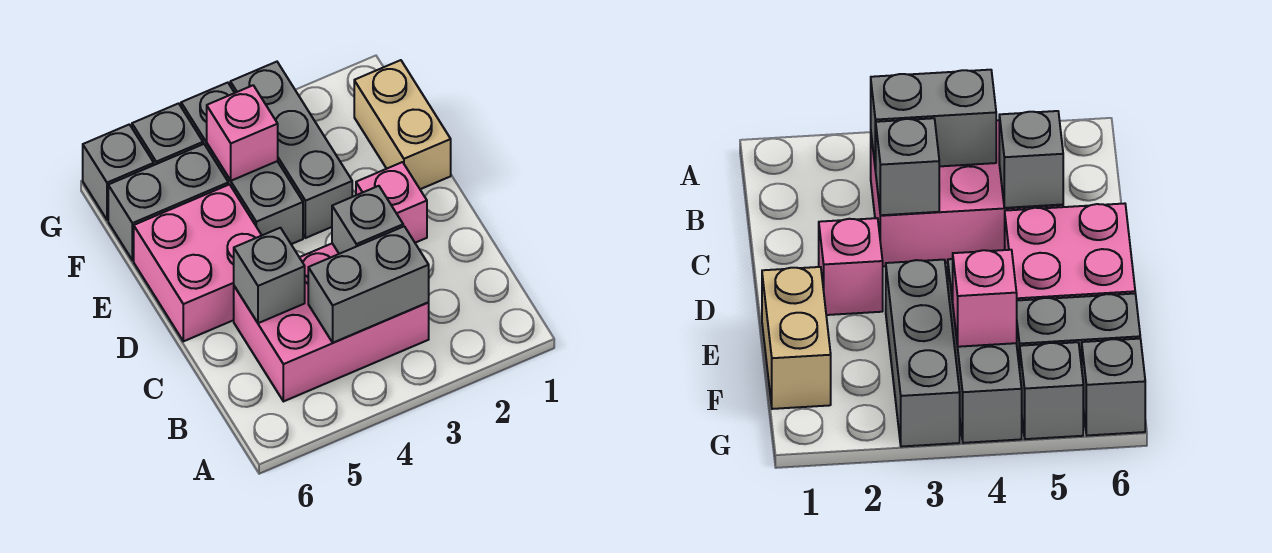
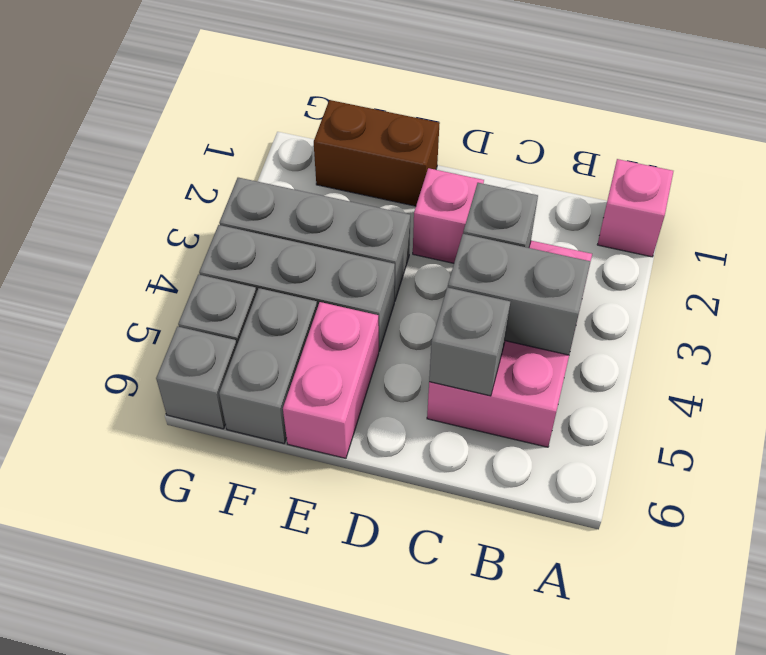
grey brick B3:B4 level 2 -> grey brick B4:C4 level 2
pink brick D5:E6 level 1 -> pink brick E5:E6 level 1
tan brick E1:F1 level 1 -> brown brick E1:F1 level 1
pink brick F4 level 2 -> pink brick A1 level 1

